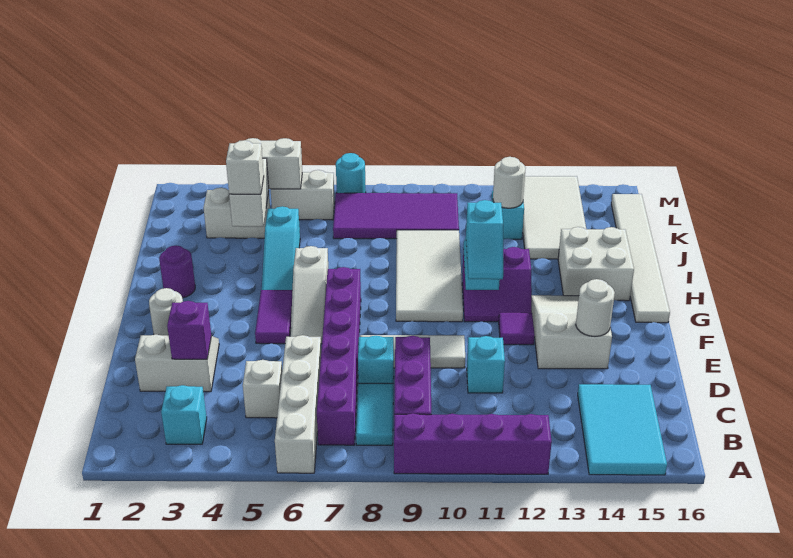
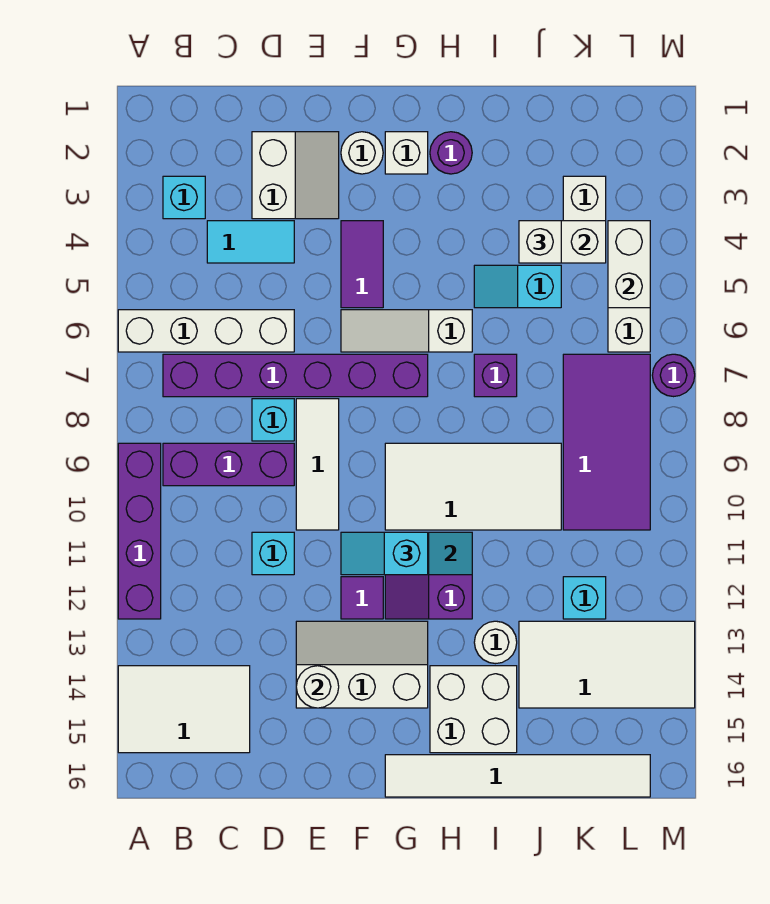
cyan tile A14:C15 level 1 -> white tile A14:C15 level 1
cyan tile B8:C8 level 1 -> cyan tile C4:D4 level 1
white brick C5 level 1 -> white brick G2 level 1
purple brick D3 level 2 -> purple brick I7 level 1
white slope E13:G14 level 1 top E -> white slope E13:G14 level 1 top 14
purple tile F5:G5 level 1 -> purple tile F4:F5 level 1
cyan slope H5:J5 level 1 top J -> cyan slope I5:J5 level 1 top J
white round brick K12 level 2 -> white round brick I13 level 1
cyan round brick M7 level 1 -> purple round brick M7 level 1

